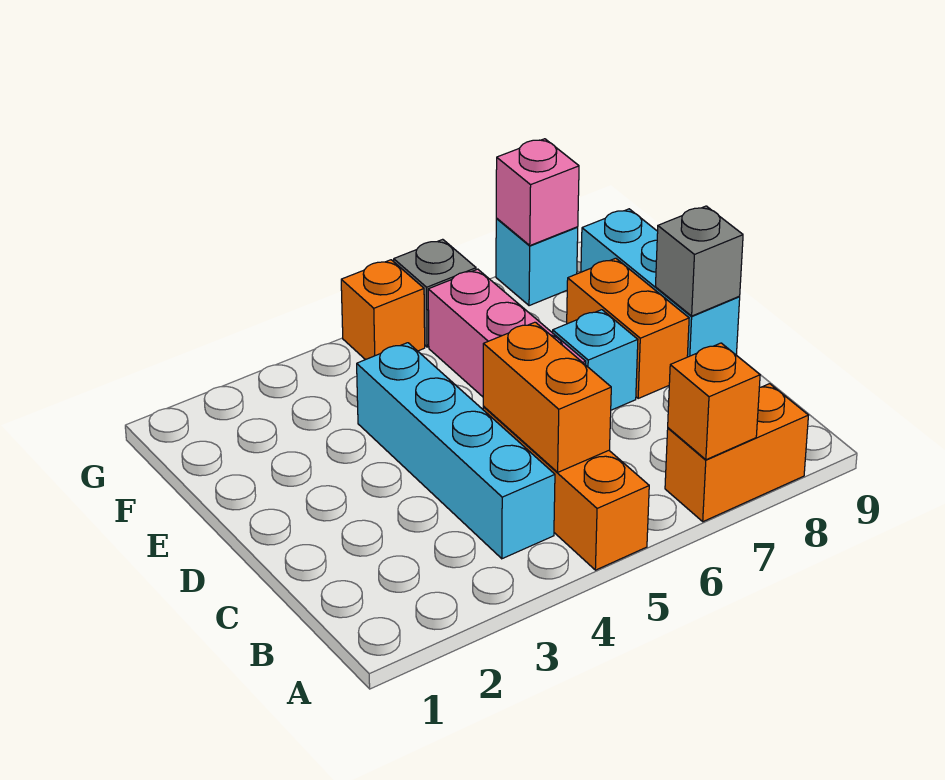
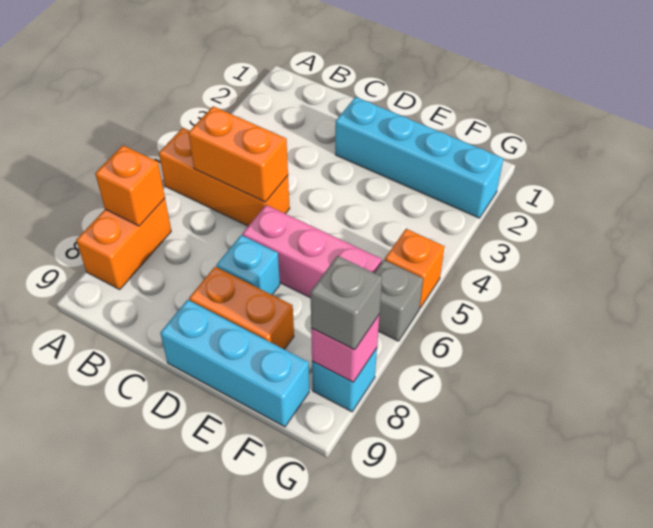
cyan brick B4:E4 level 1 -> cyan brick D2:G2 level 1
grey brick D9 level 2 -> grey brick G8 level 3

